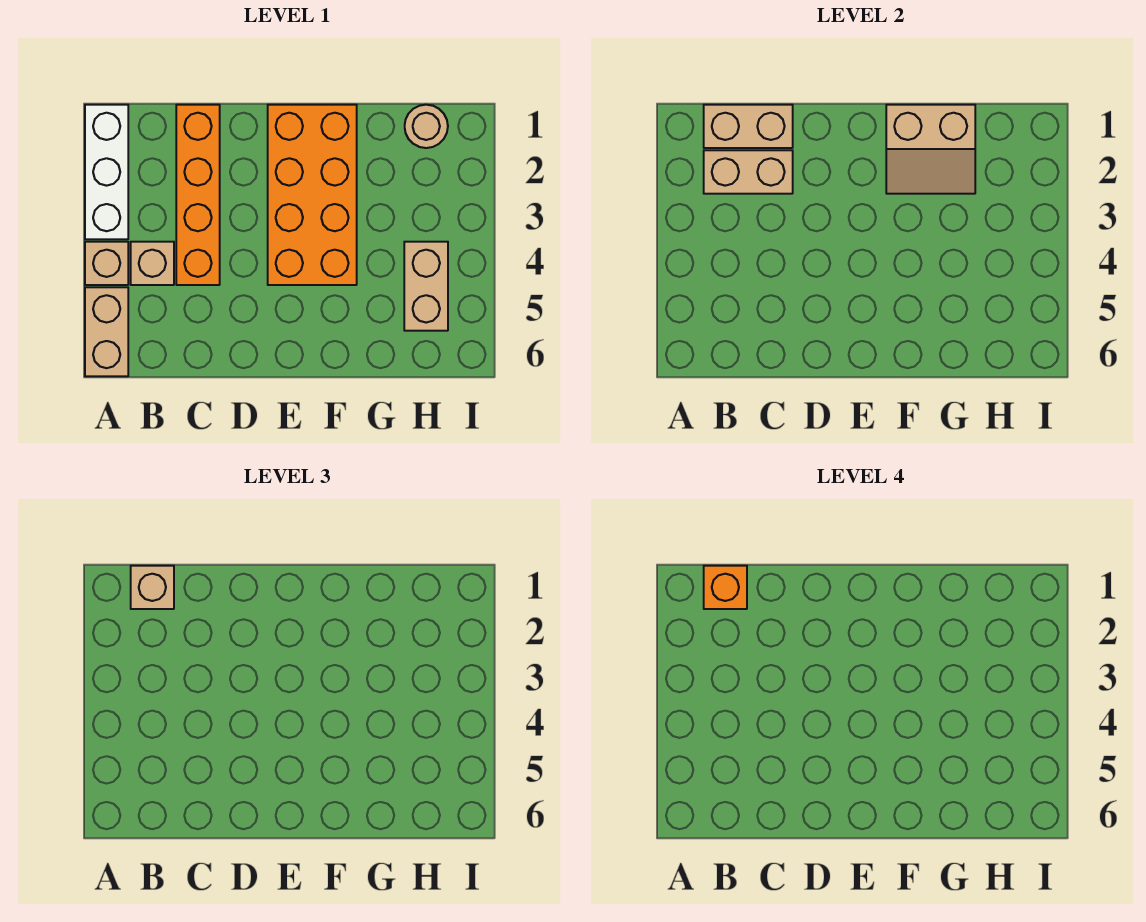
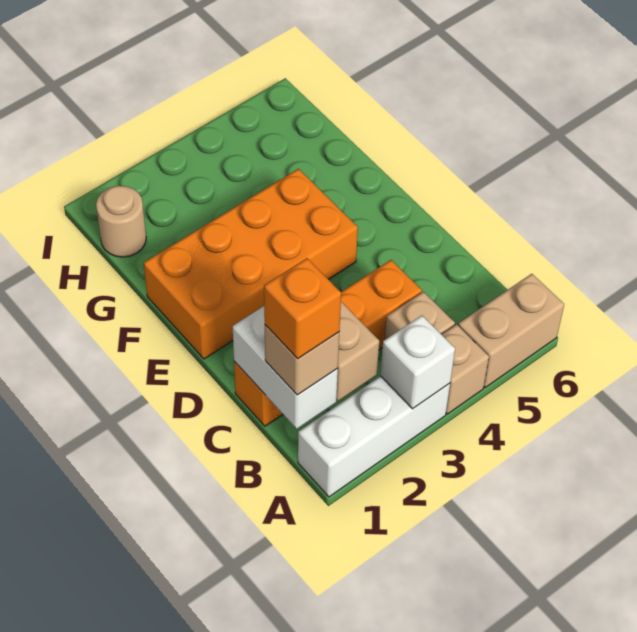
none -> white brick A3 level 2
tan brick B1:C1 level 2 -> white brick B1:C1 level 2
tan slope F1:G2 level 2 top 1 -> none
tan brick H4:H5 level 1 -> none

